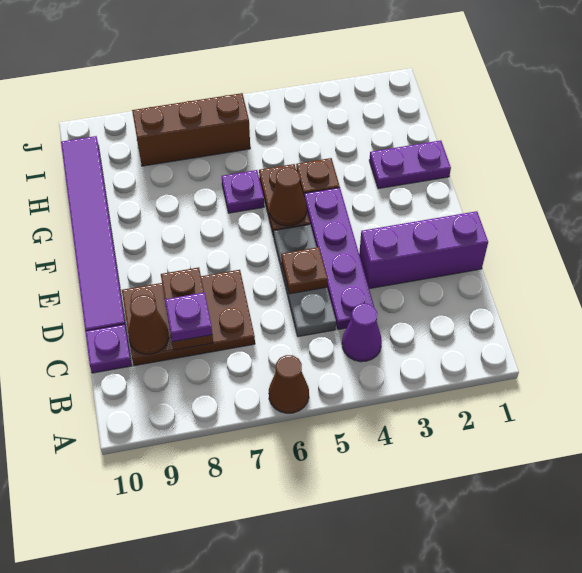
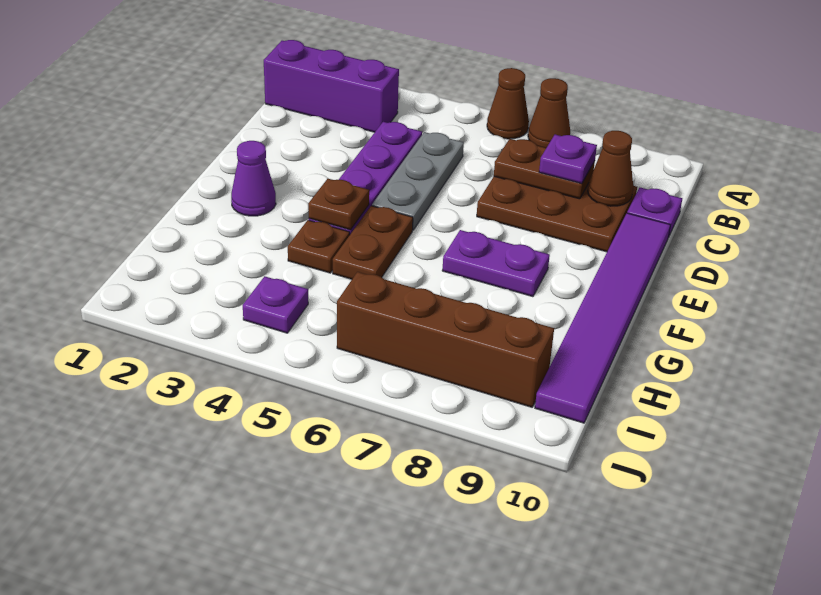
purple cone B4 level 1 -> purple cone F2 level 1
brown plate C8:D8 level 2 -> brown plate C7:C8 level 2
purple brick D1:D3 level 1 -> purple brick B1:B3 level 1
brown plate D5 level 2 -> brown plate F4 level 2
brown cone F5 level 2 -> brown cone A7 level 1
purple plate G1:G2 level 1 -> purple plate F7:F8 level 1
purple plate G6 level 1 -> purple plate I4 level 1
brown brick I6:I8 level 1 -> brown brick I6:I9 level 1

